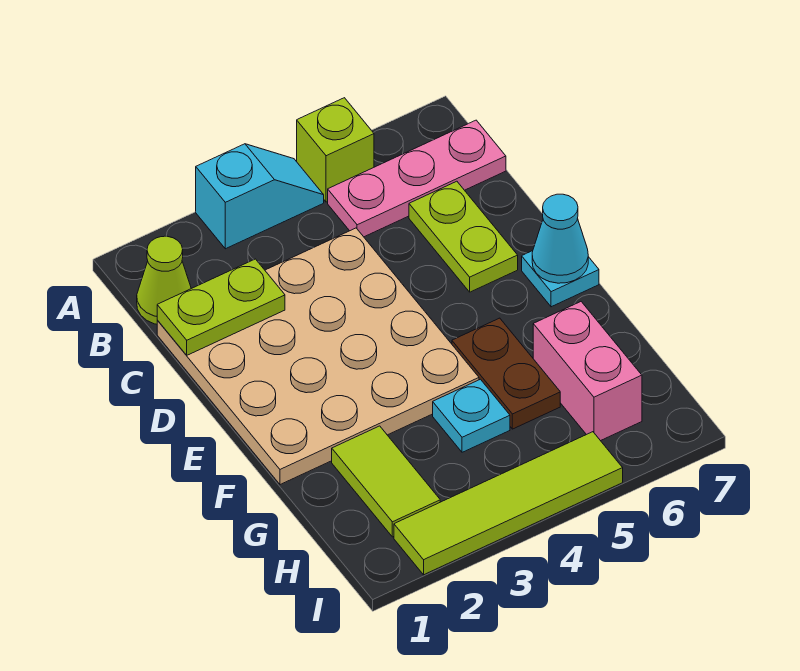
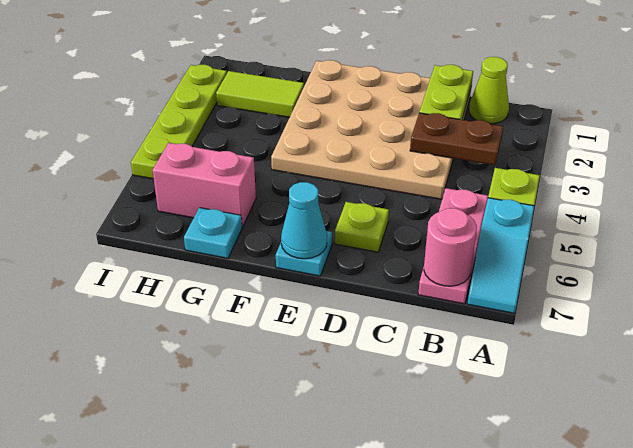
cyan slope A3:A4 level 1 top 3 -> cyan slope A6:A7 level 1 top 6
none -> pink round brick B7 level 2
lime plate C6:D6 level 1 -> lime plate D6 level 1
brown plate F5:G5 level 1 -> brown plate B3:C3 level 2
cyan plate G4 level 1 -> cyan plate G7 level 1
lime tile I2:I5 level 1 -> lime plate I2:I5 level 1

